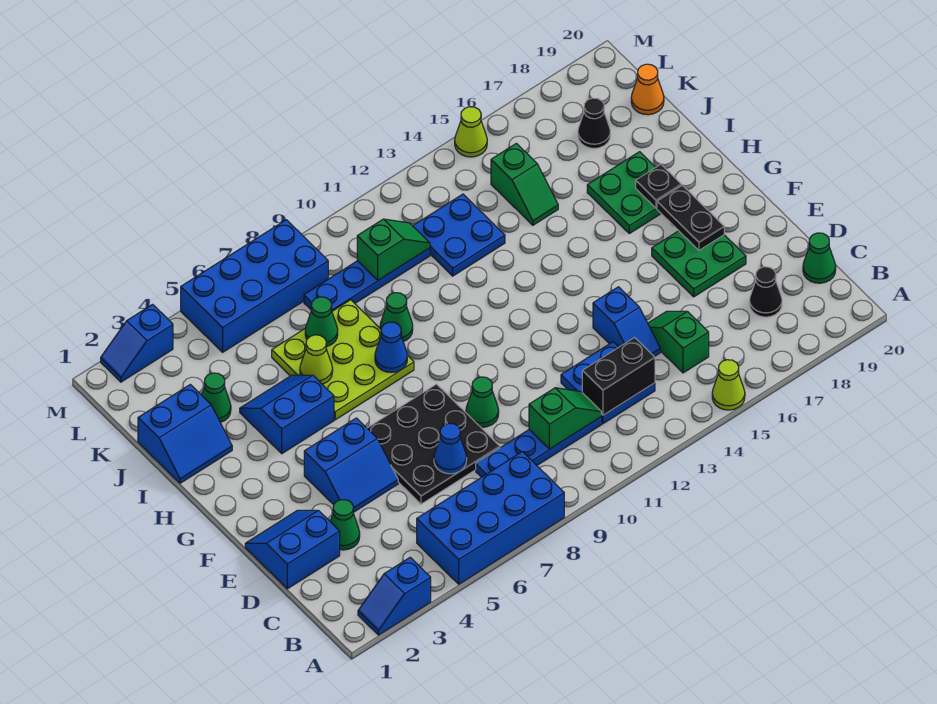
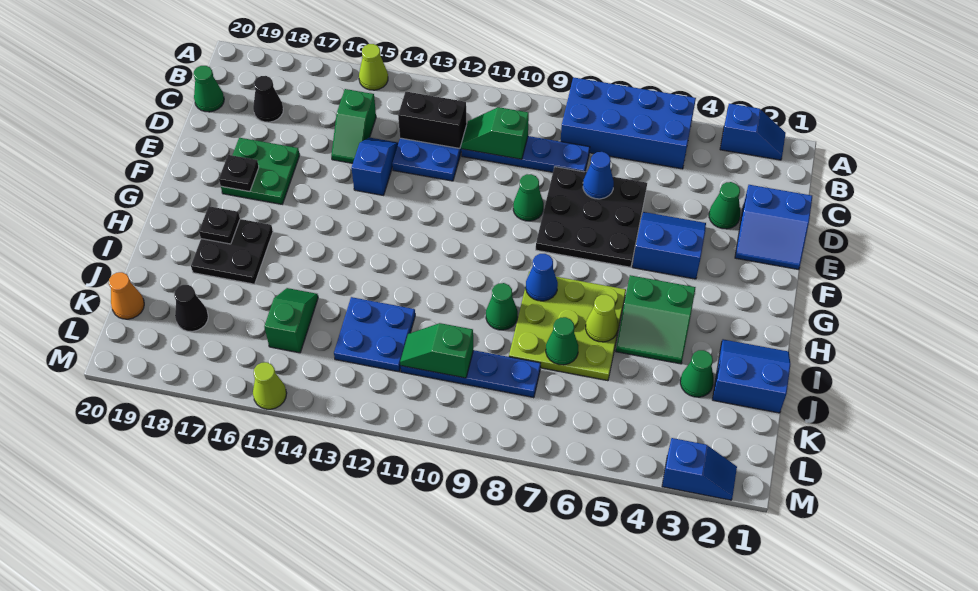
black plate F18:G18 level 2 -> black plate F18 level 2
blue slope H4:I5 level 1 top H -> green slope H4:I5 level 1 top H
green plate H17:I18 level 1 -> black plate H17:I18 level 1
blue brick L5:M8 level 1 -> none

